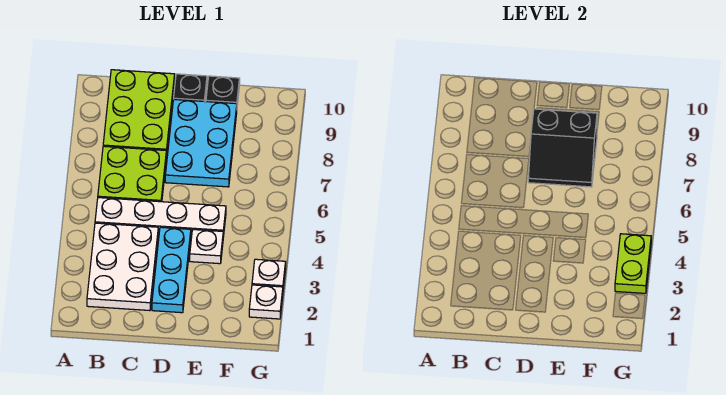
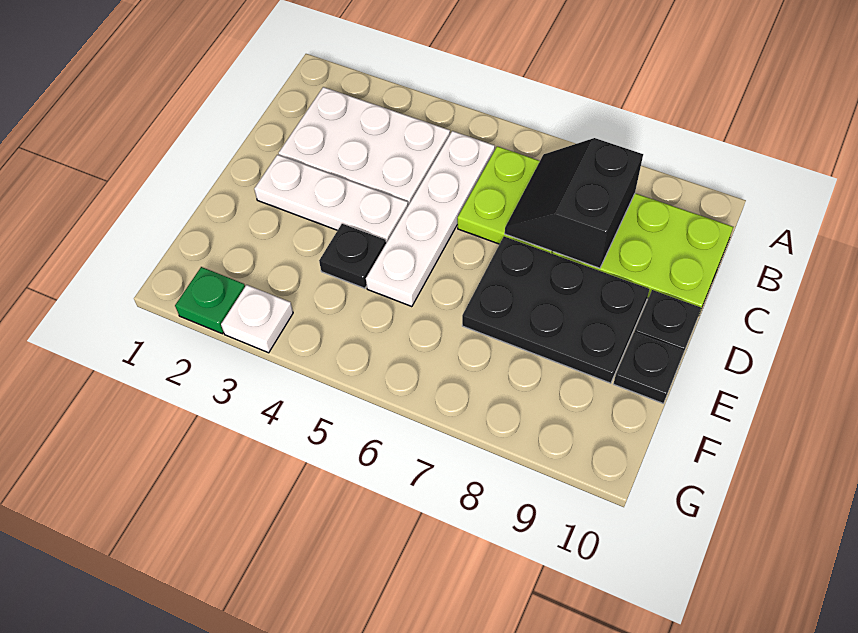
cyan plate D2:D4 level 1 -> white plate D2:D4 level 1
cyan plate D7:E9 level 1 -> black plate D7:E9 level 1
black slope D7:E8 level 2 top 8 -> black slope B7:C8 level 2 top 8
white plate E4 level 1 -> black plate E4 level 1
white plate G2 level 1 -> green plate G2 level 1
lime plate G3:G4 level 2 -> none

